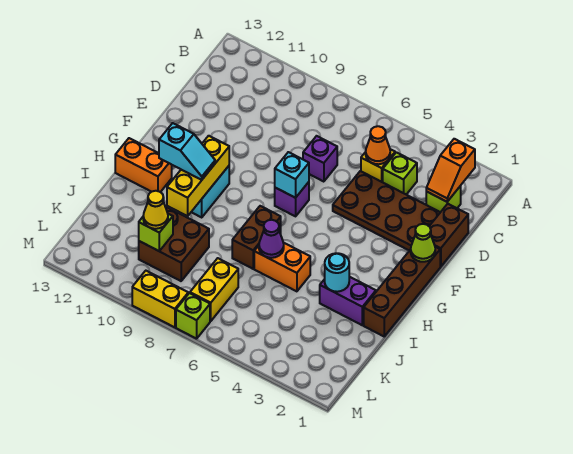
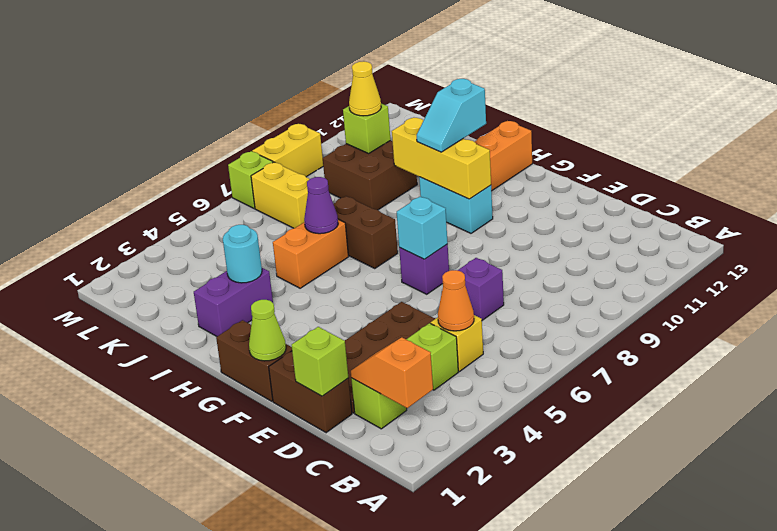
none -> lime brick D1 level 2
brown brick F1:I1 level 1 -> brown brick F1:G1 level 1

